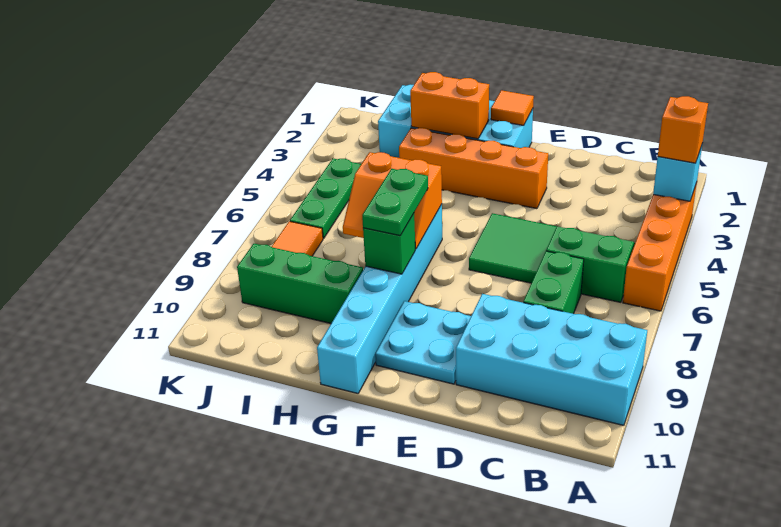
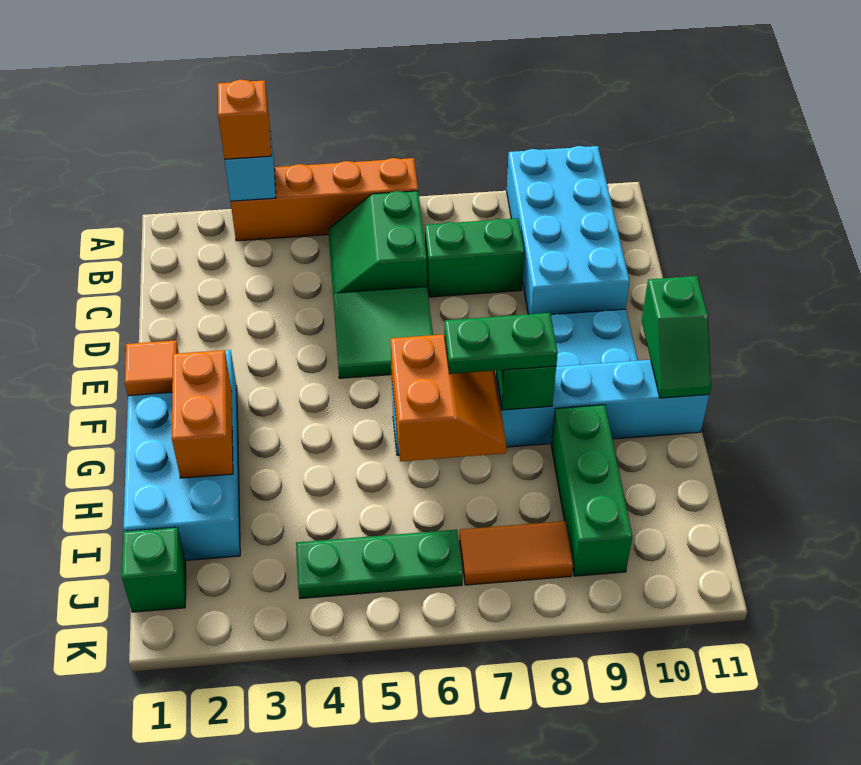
orange brick E3:H3 level 1 -> none
none -> green slope F11:G11 level 2 top F
none -> green brick J1 level 1

